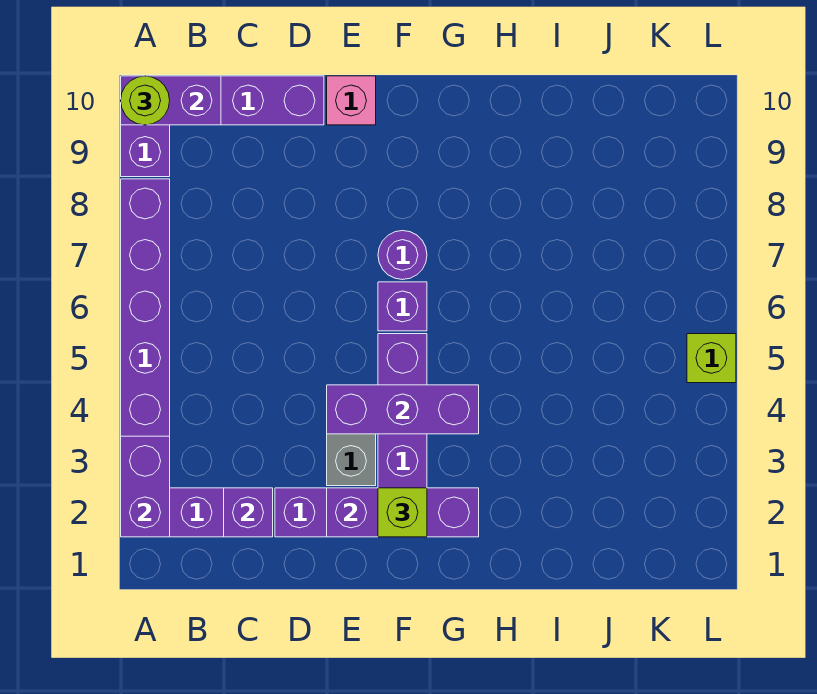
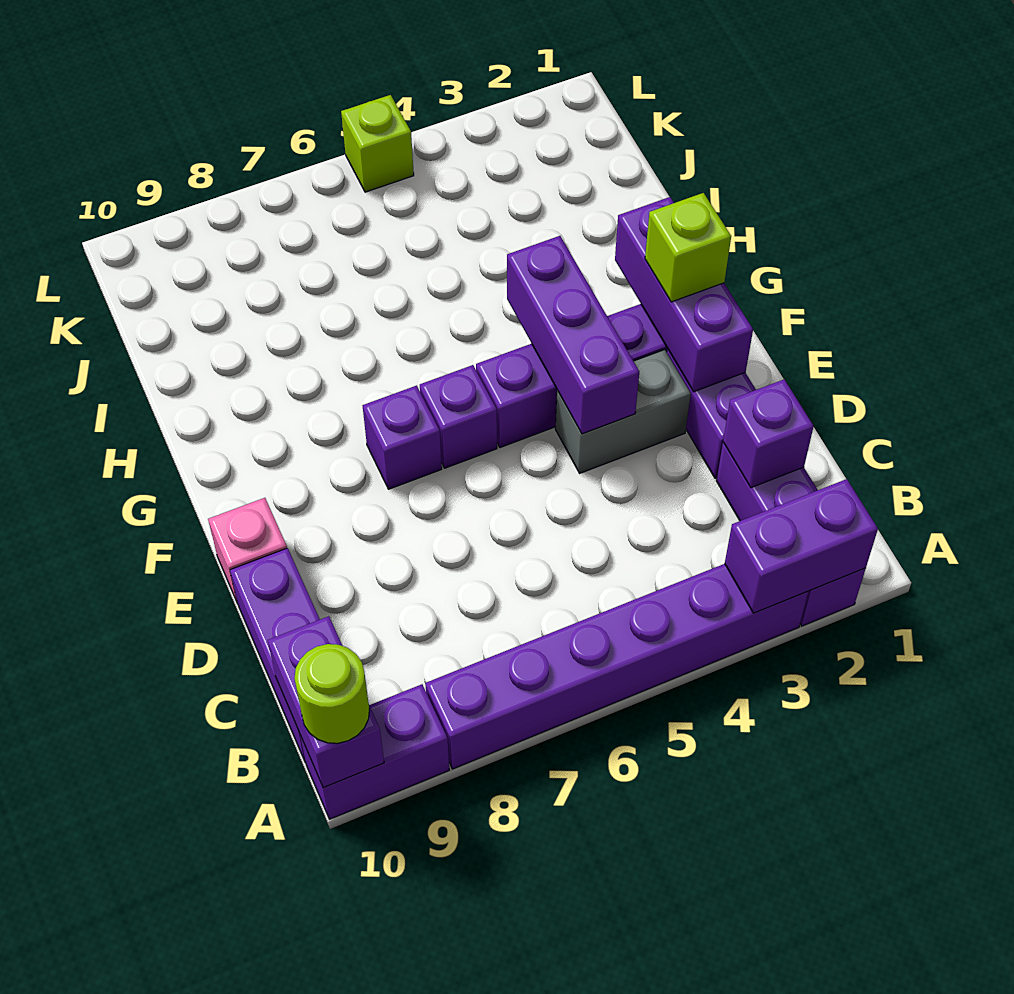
purple round brick F7 level 1 -> purple brick F7 level 1

